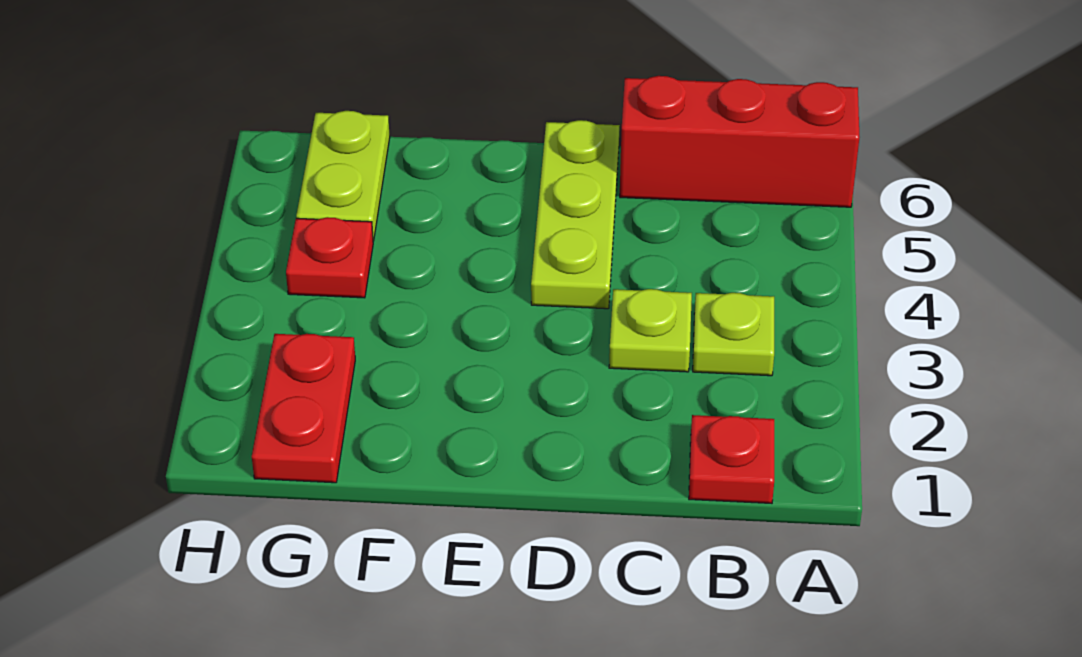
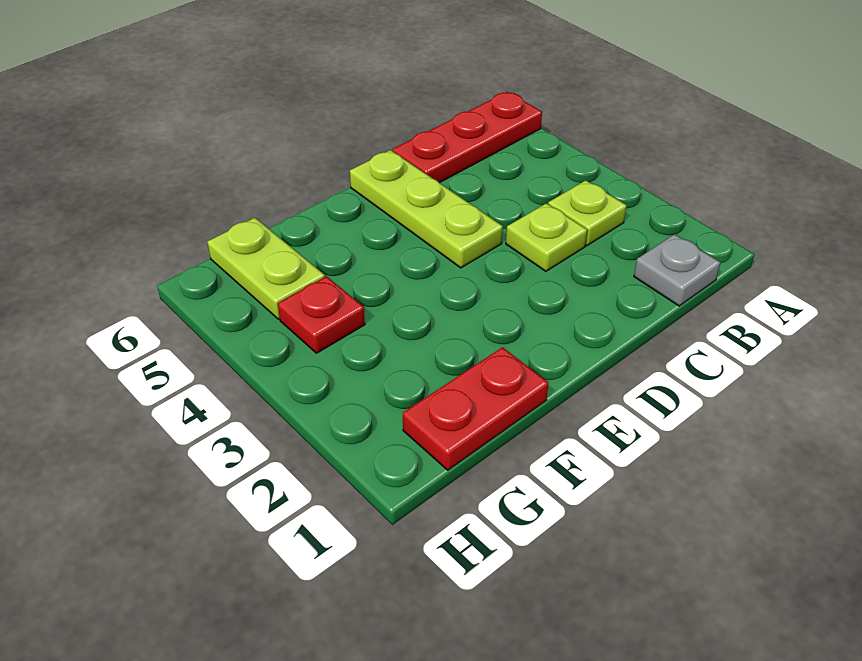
red brick A6:C6 level 1 -> red plate A6:C6 level 1
red plate B1 level 1 -> grey plate B1 level 1
red plate G1:G2 level 1 -> red plate F1:G1 level 1

